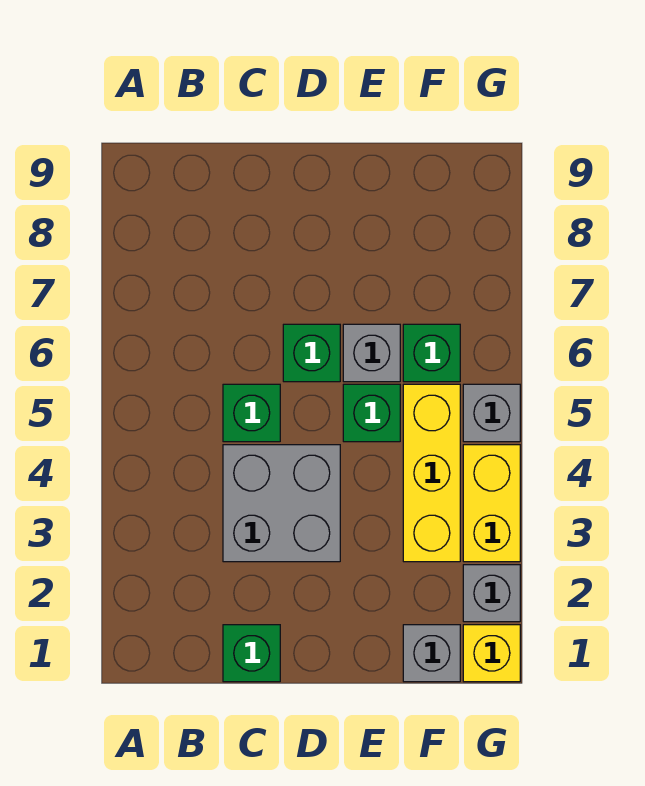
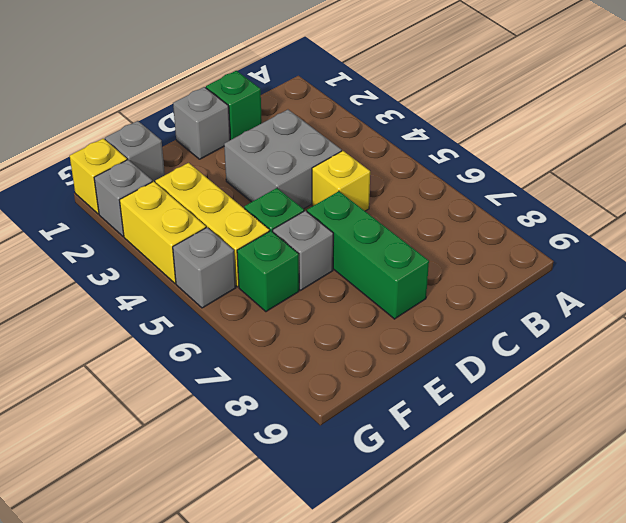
green brick C5 level 1 -> yellow brick C5 level 1
none -> grey brick D1 level 1
green brick D6 level 1 -> green brick D6:D8 level 1

